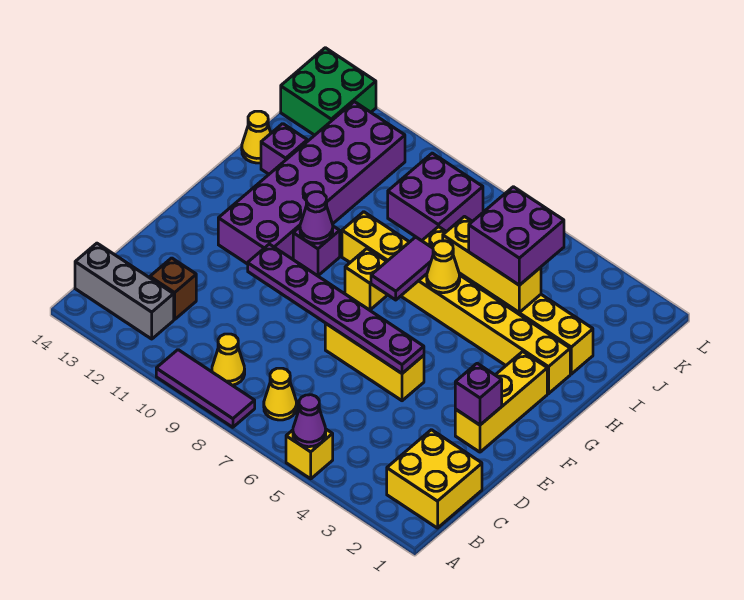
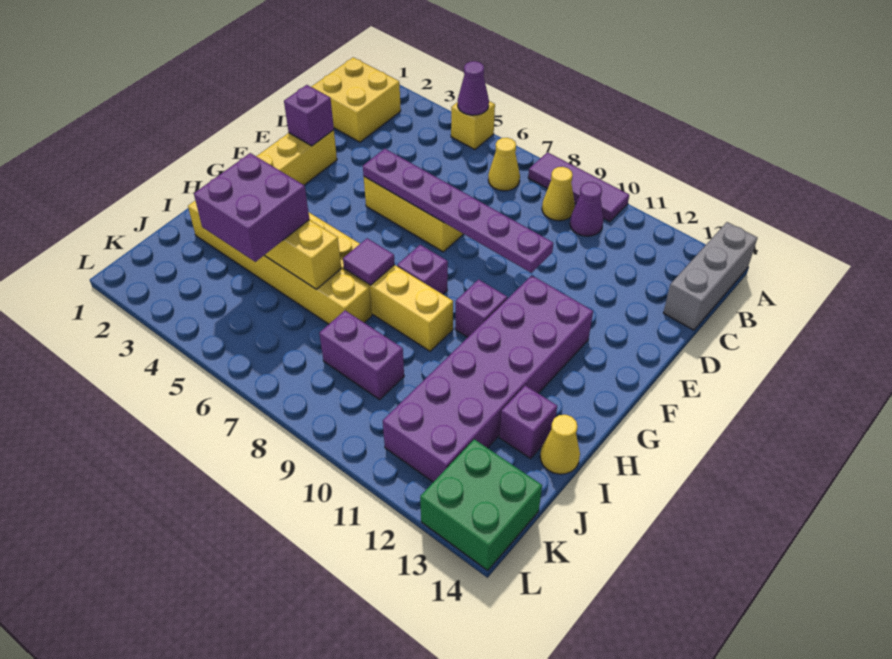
grey brick B12:B14 level 1 -> grey brick A14:C14 level 1
brown brick C12 level 1 -> none
purple tile G7:H7 level 2 -> purple tile H7 level 2
yellow brick G8 level 1 -> purple brick G8 level 1
purple cone G10 level 2 -> purple cone B10 level 1
yellow cone H6 level 2 -> none
purple brick J8:K9 level 1 -> purple brick J8:J9 level 1

